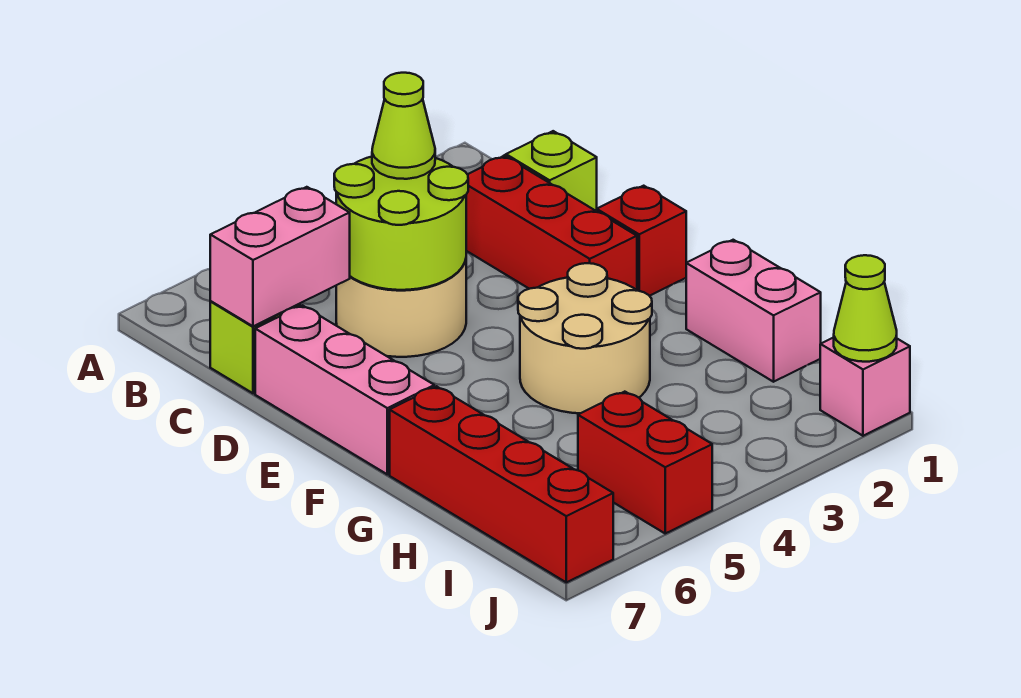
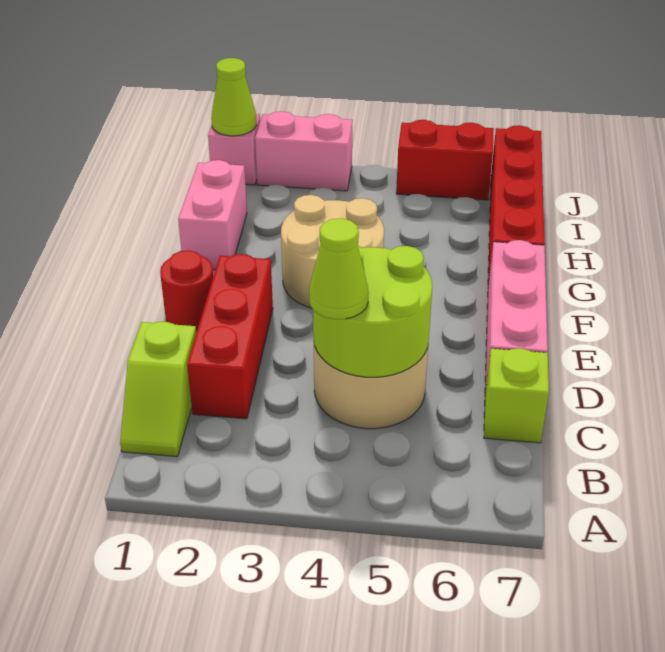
pink brick C6:C7 level 2 -> pink brick J2:J3 level 1
red brick E1 level 1 -> red round brick E1 level 1
red brick I5:J5 level 1 -> red brick J5:J6 level 1

